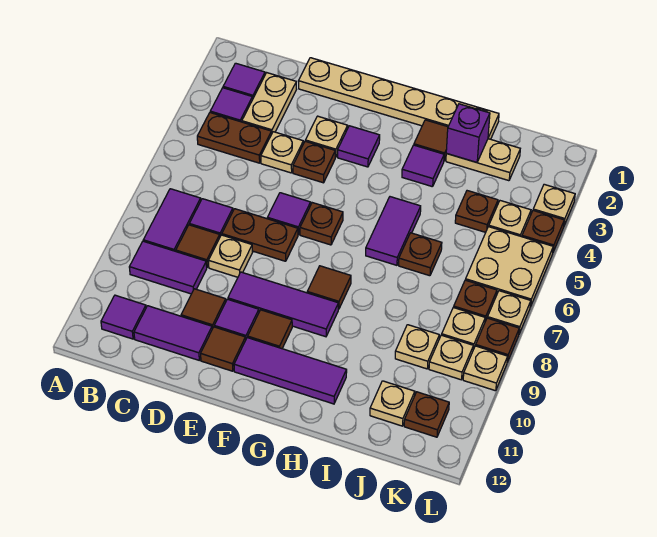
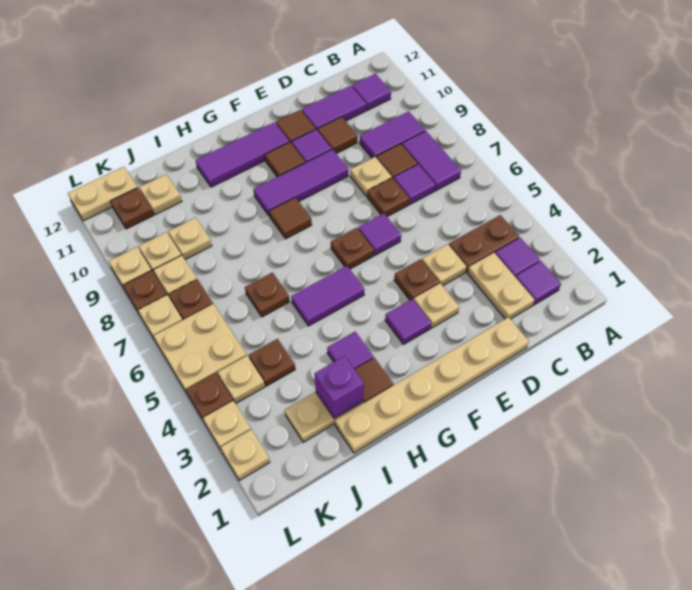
brown plate D7:E7 level 1 -> brown plate D7 level 1
purple tile H5:H6 level 1 -> purple tile G5:H5 level 1
none -> tan plate K12:L12 level 1
none -> tan plate L2 level 1

